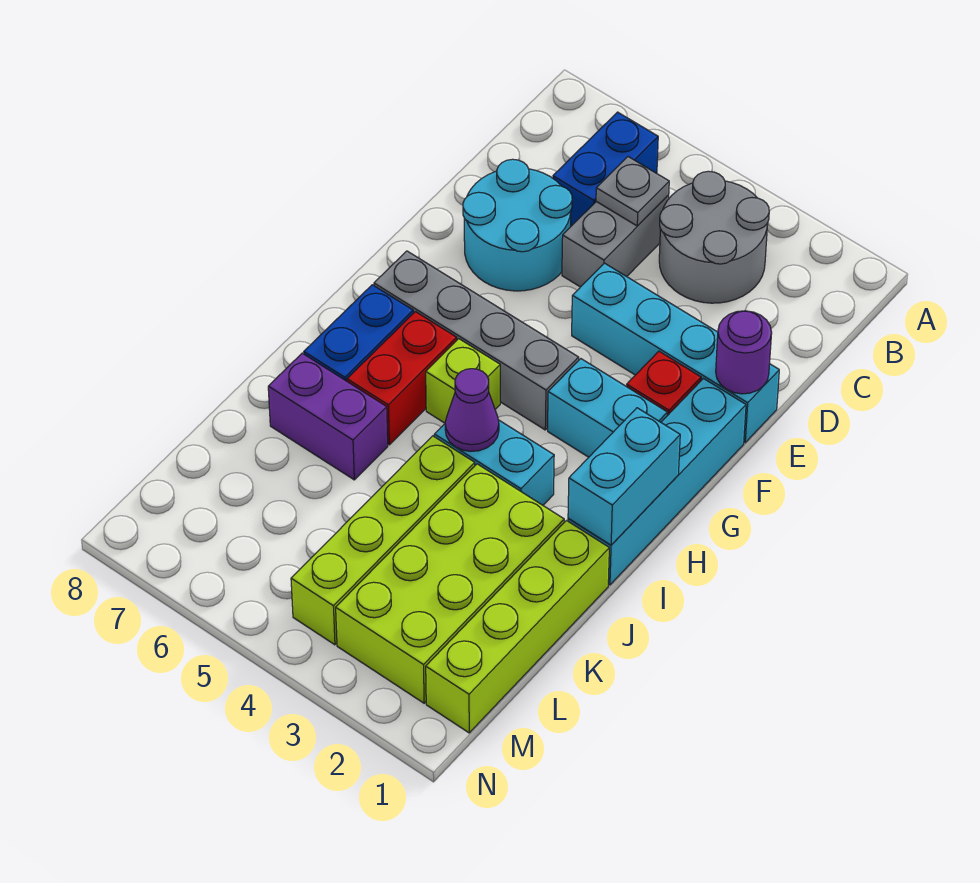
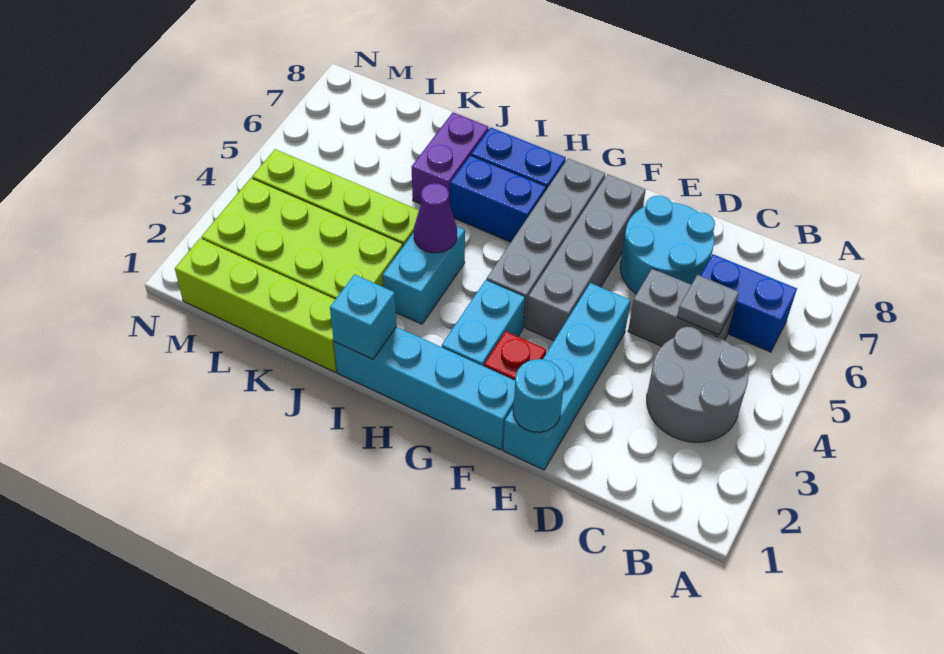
purple round brick E1 level 2 -> cyan round brick E1 level 2
none -> grey brick F4:F7 level 1
cyan brick H1:I1 level 2 -> cyan brick I1 level 2
lime brick H5 level 1 -> none
red brick H6:I6 level 1 -> blue brick H6:I6 level 1

